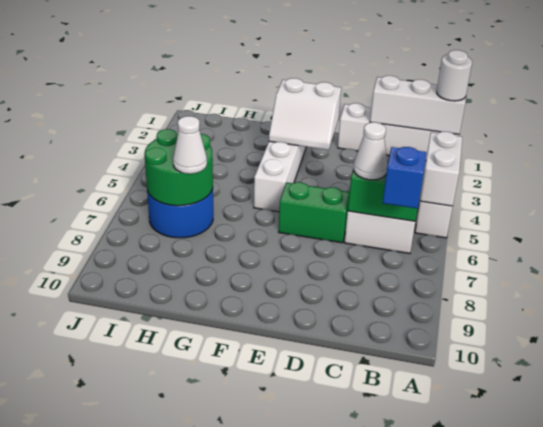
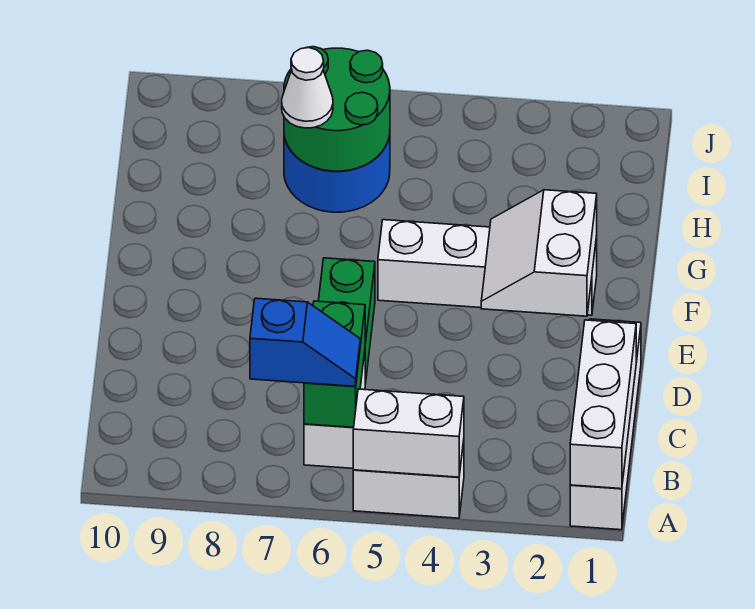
white round brick A1 level 3 -> none
white cone C6 level 3 -> none

